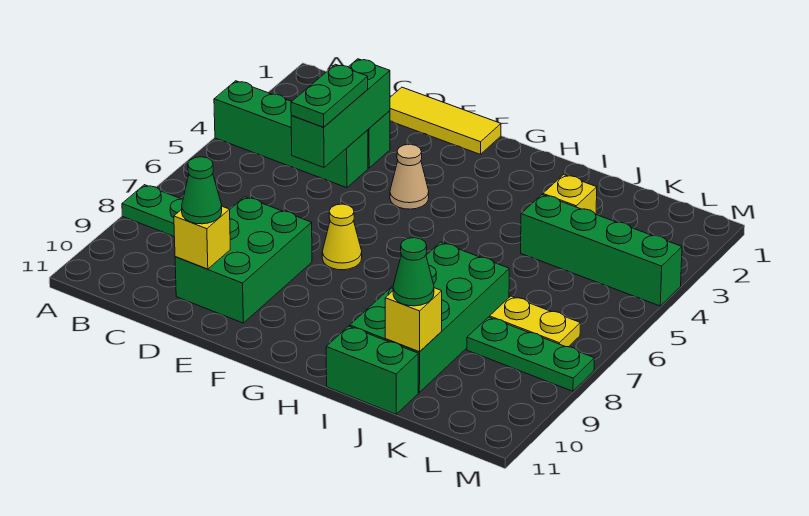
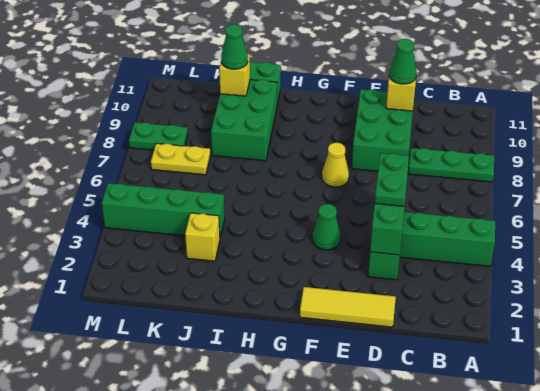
tan cone F4 level 1 -> green cone F4 level 1
green brick I7:J10 level 1 -> green brick I8:J10 level 1
green plate K8:M8 level 1 -> green plate L8:M8 level 1

